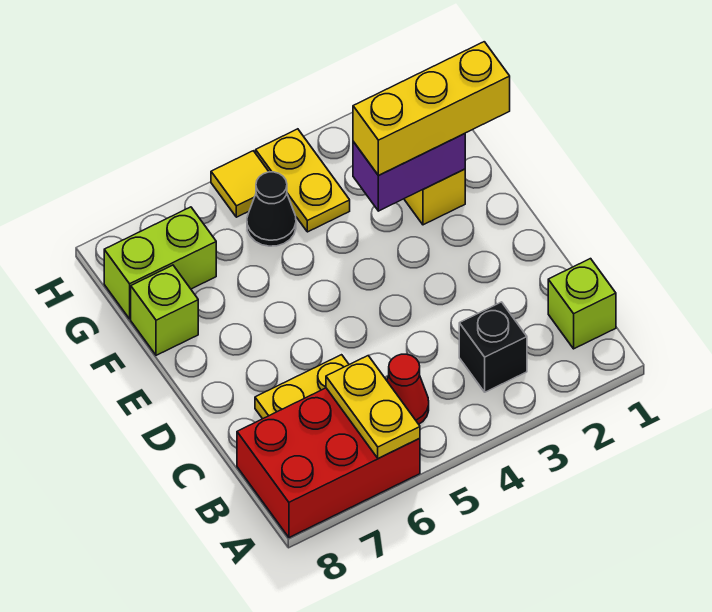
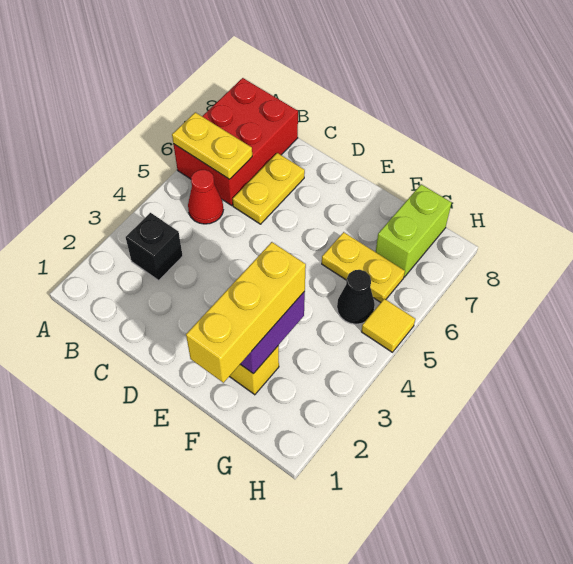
lime brick B1 level 1 -> none
lime brick F8 level 1 -> none
yellow plate G4:H4 level 1 -> yellow plate F6:G6 level 1

